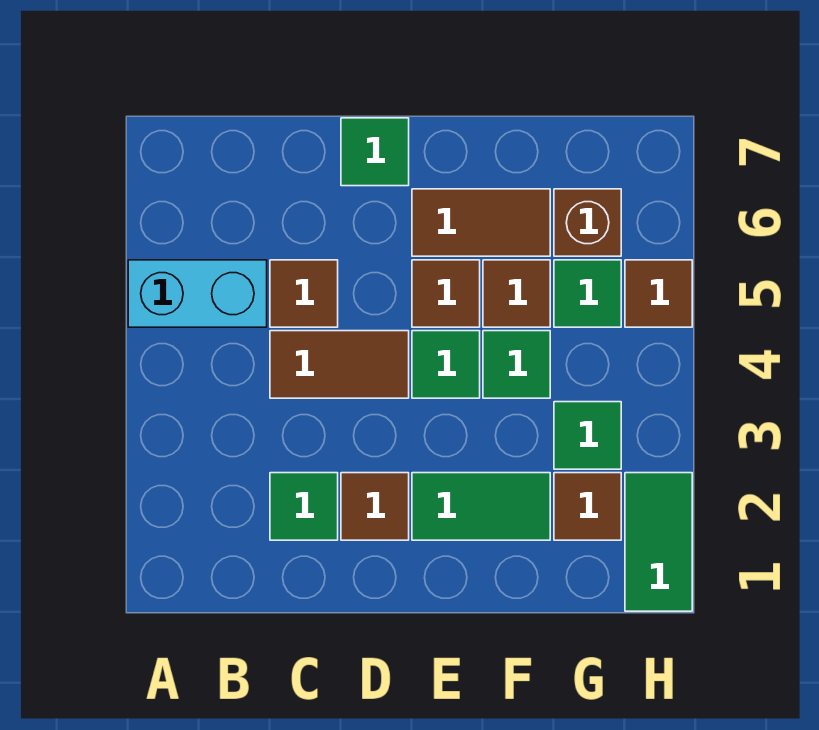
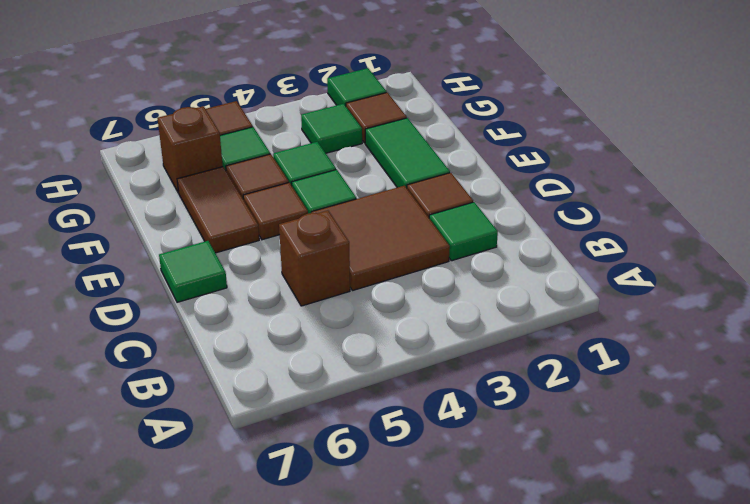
cyan brick A5:B5 level 1 -> none
brown tile C4:D4 level 1 -> brown tile C3:D4 level 1
brown tile C5 level 1 -> brown brick C5 level 1
green tile H1:H2 level 1 -> green tile H2 level 1

